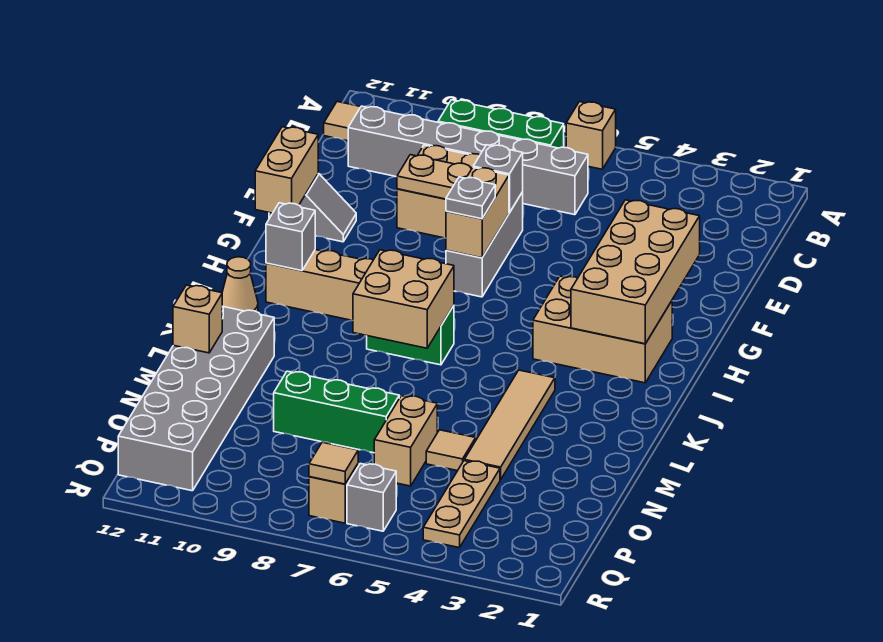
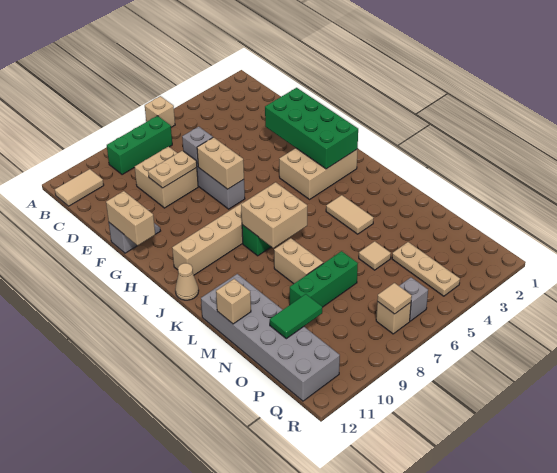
grey brick C6:C11 level 1 -> none
tan brick F2:I3 level 2 -> green brick F2:I3 level 2
grey plate G7 level 3 -> none
grey brick I11 level 2 -> none
tan tile K4:N4 level 1 -> tan tile K4:L4 level 1
tan brick N6:O6 level 1 -> tan brick L8:M8 level 1
none -> green tile O10:O11 level 2

